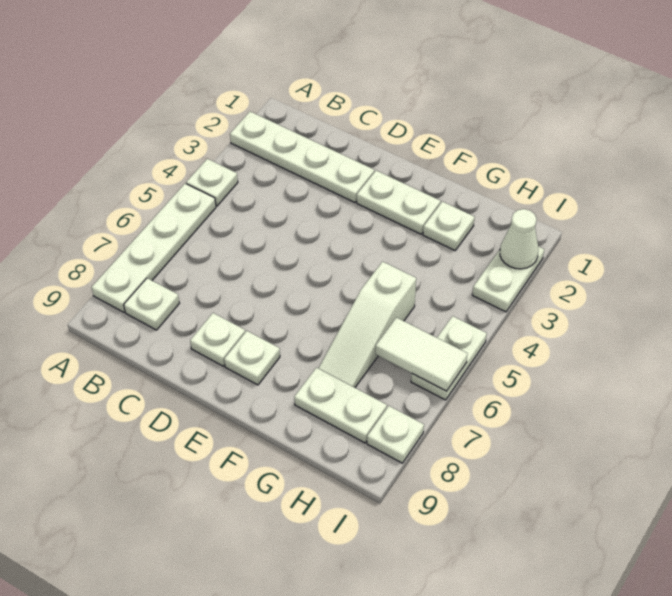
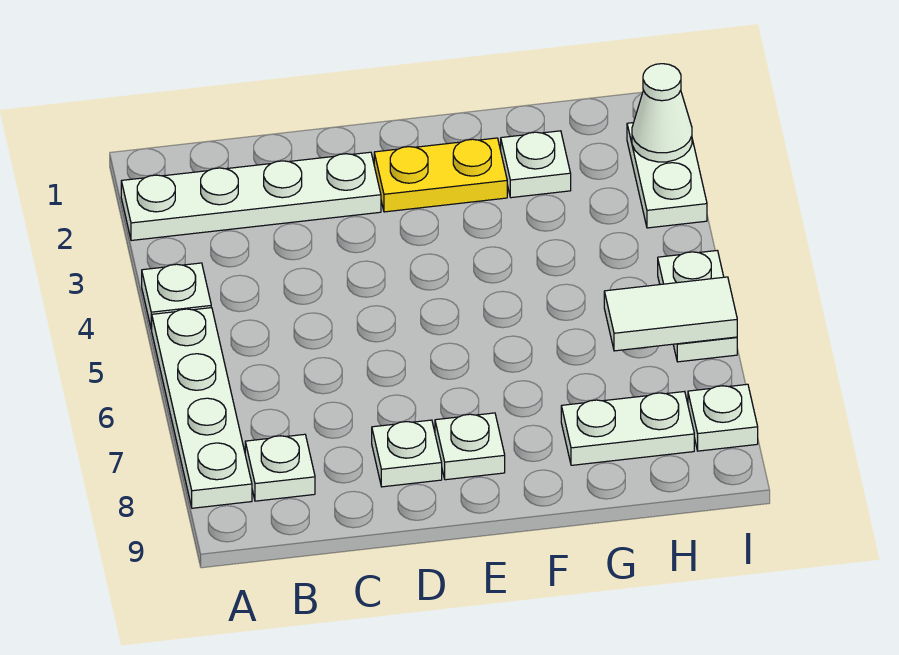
white plate E2:F2 level 1 -> yellow plate E2:F2 level 1
white slope G5:G7 level 1 top 5 -> none

